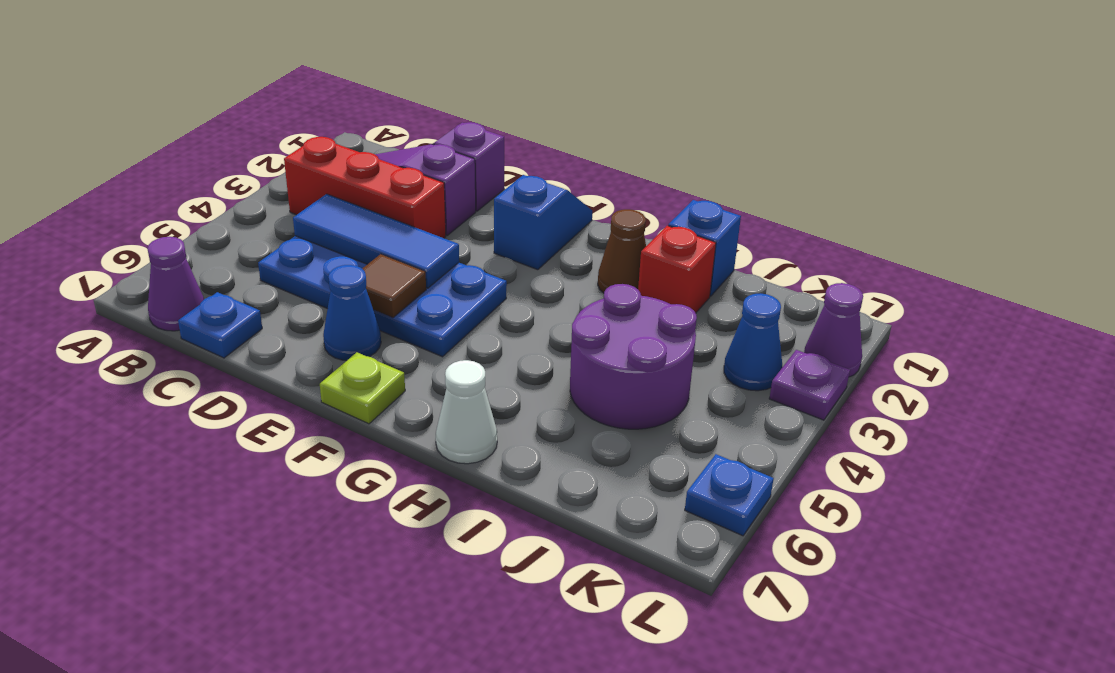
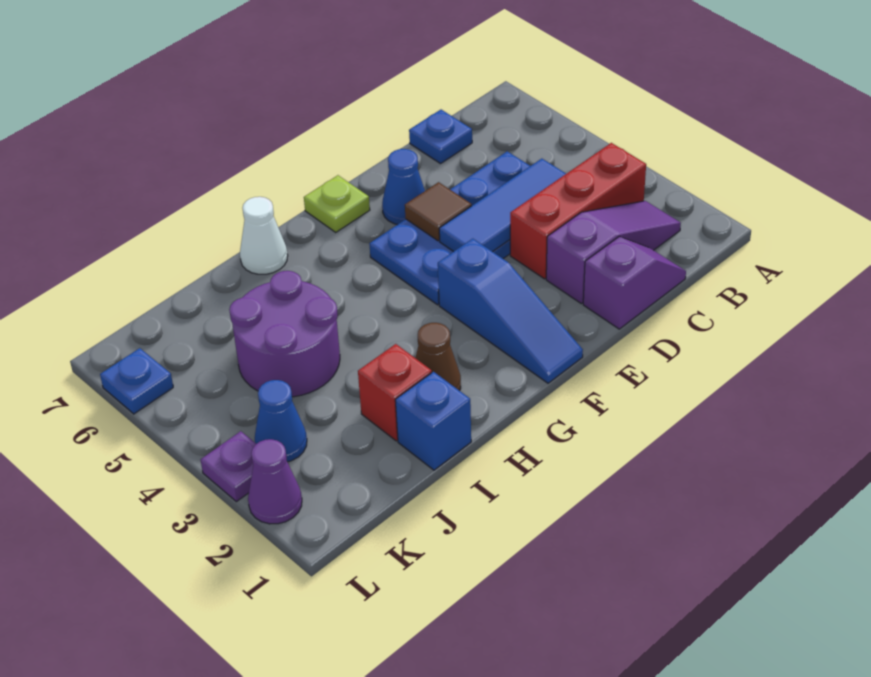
purple cone B7 level 1 -> none
blue slope F1:F2 level 1 top 2 -> blue slope F1:F3 level 1 top 3

